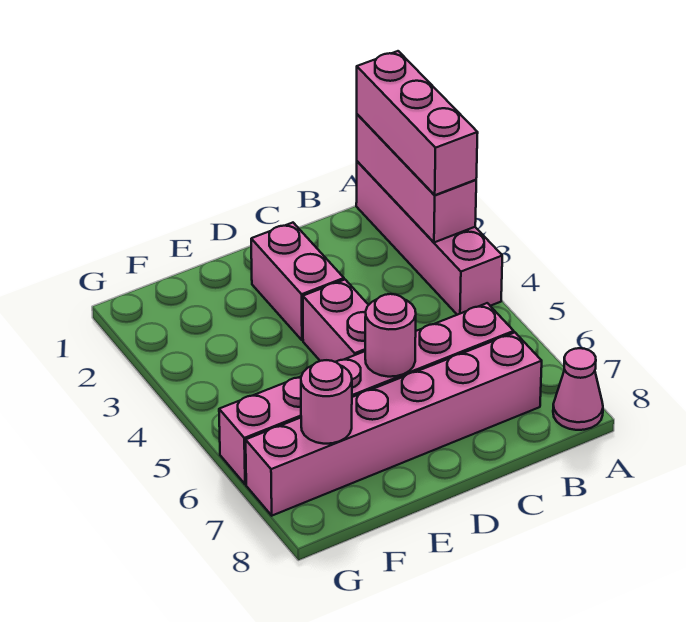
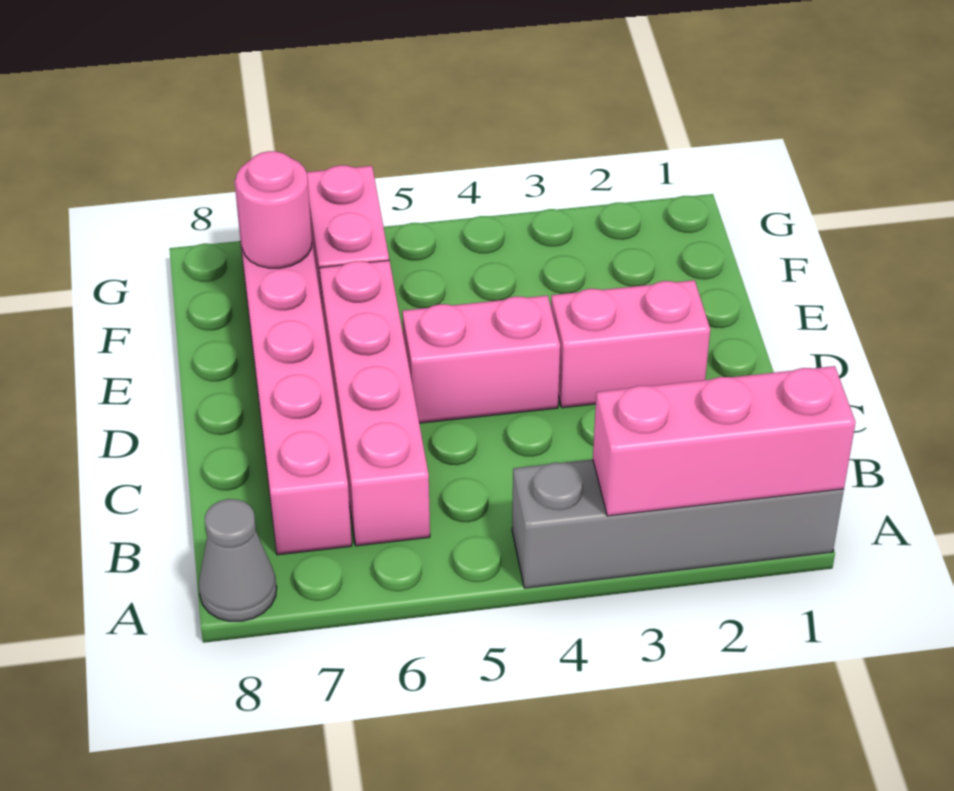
pink brick A1:A4 level 1 -> grey brick A1:A4 level 1
pink brick A1:A3 level 3 -> none
pink cone A8 level 1 -> grey cone A8 level 1
pink round brick D6 level 2 -> none

